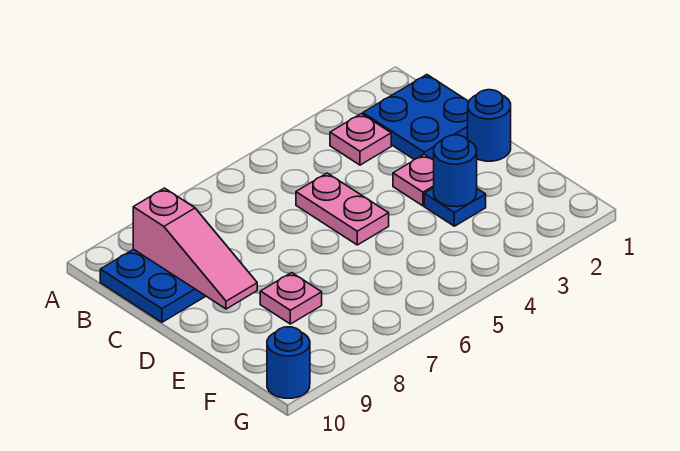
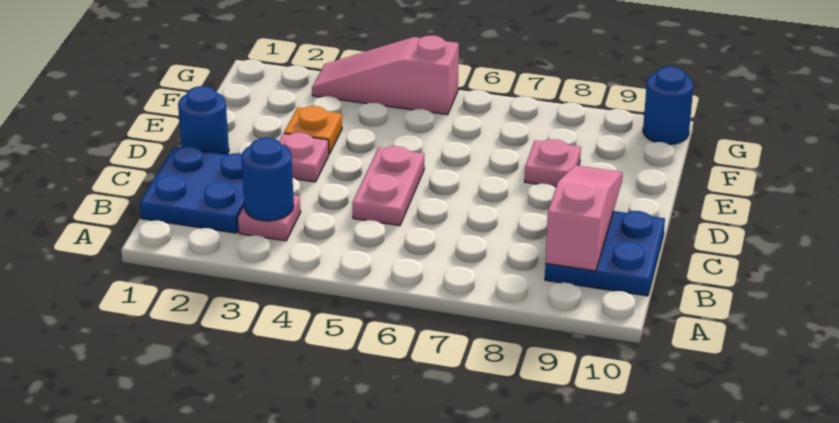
blue plate E3 level 1 -> orange plate E3 level 1
blue round brick E3 level 2 -> blue round brick B3 level 2
none -> pink slope G3:G5 level 1 top 5

